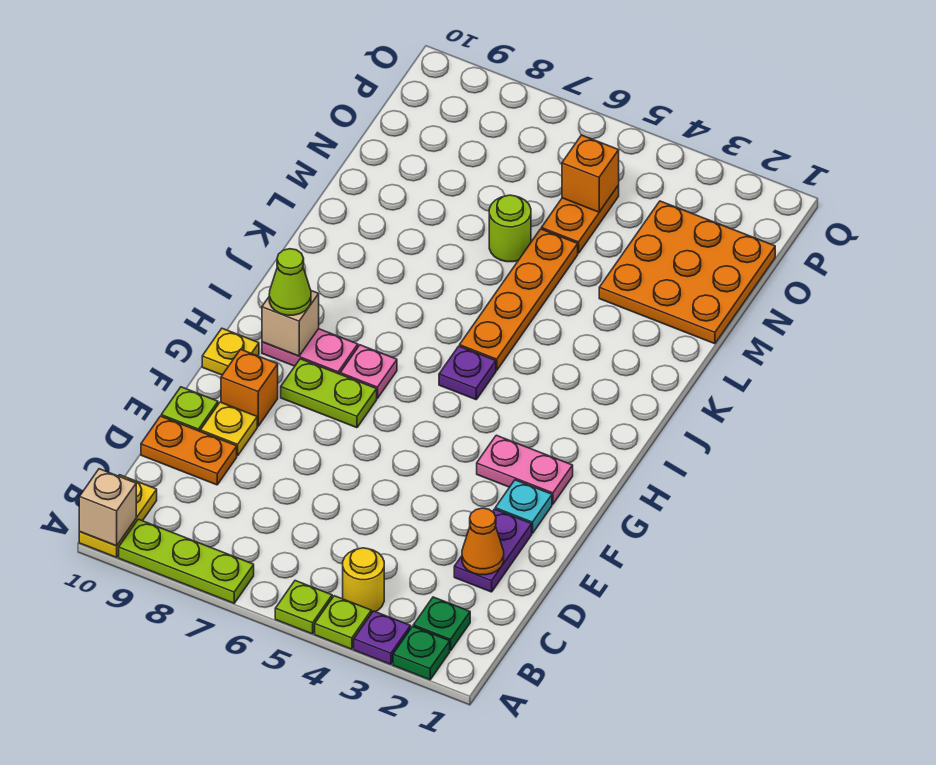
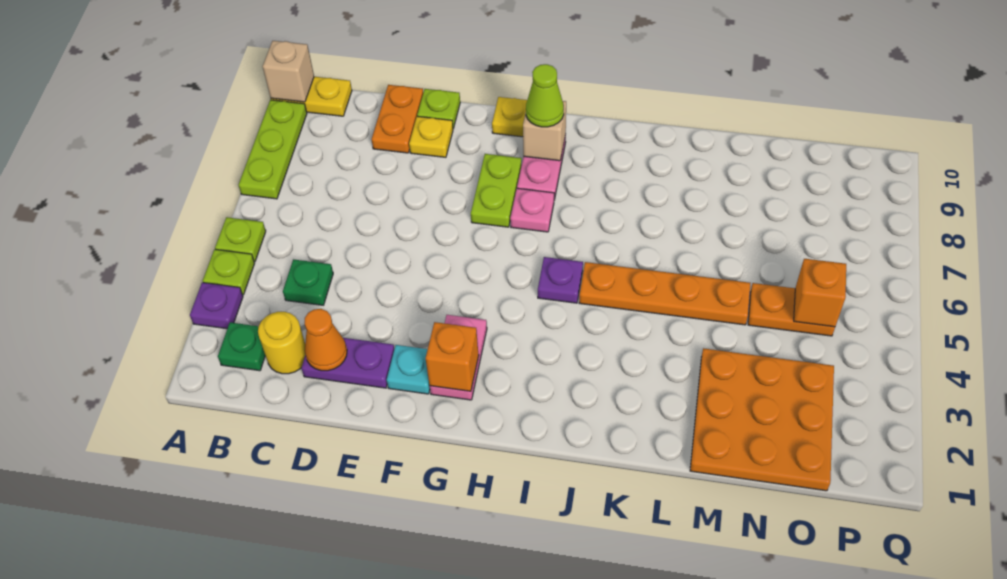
green plate A2 level 1 -> green plate C4 level 1
yellow round brick B4 level 1 -> yellow round brick C2 level 1
orange brick F9 level 1 -> orange brick G2 level 2
lime round brick M6 level 1 -> none

